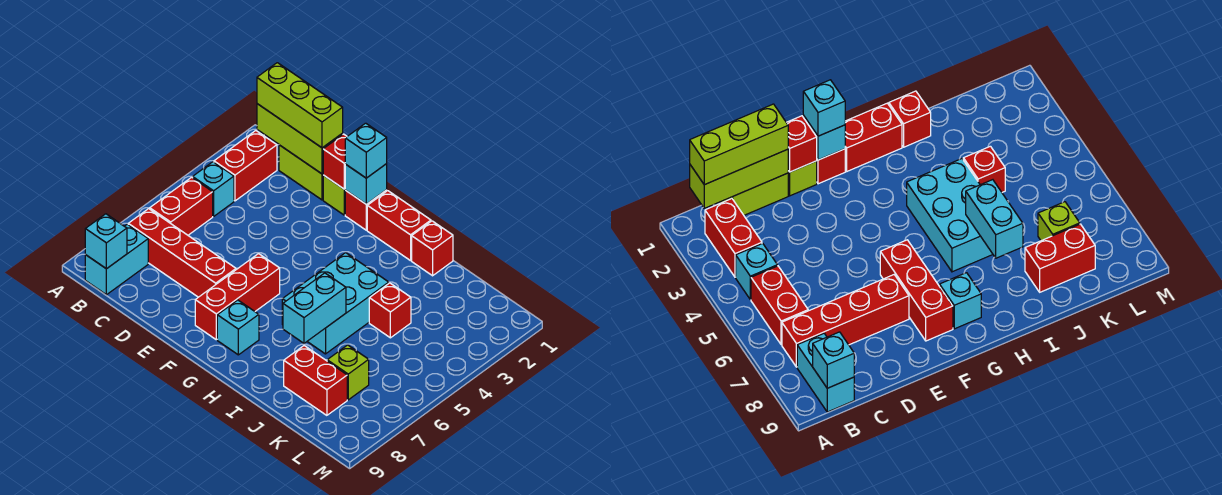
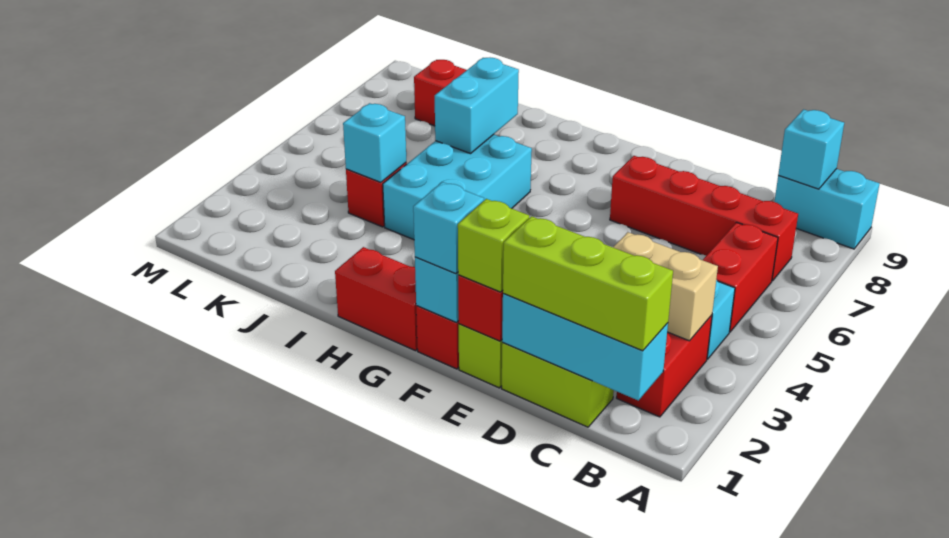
lime brick B1:D1 level 2 -> cyan brick B1:D1 level 2
none -> tan brick B3:C3 level 2
cyan brick B8:B9 level 1 -> cyan brick A9:B9 level 1
red brick F6:F8 level 1 -> none
cyan brick G8 level 1 -> cyan brick J4 level 2
red brick I1 level 1 -> none
lime brick K7 level 1 -> lime brick E1 level 3

